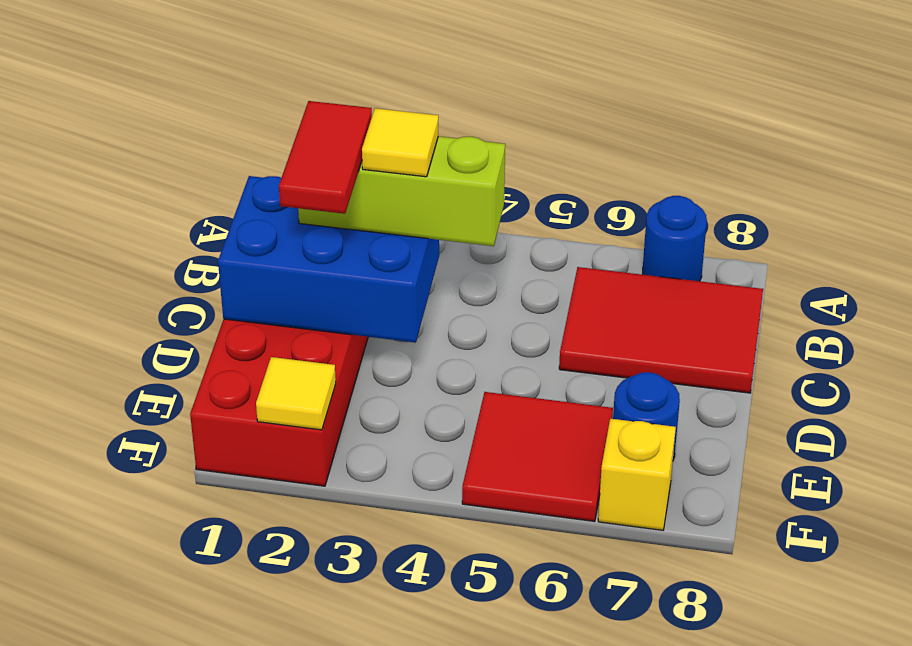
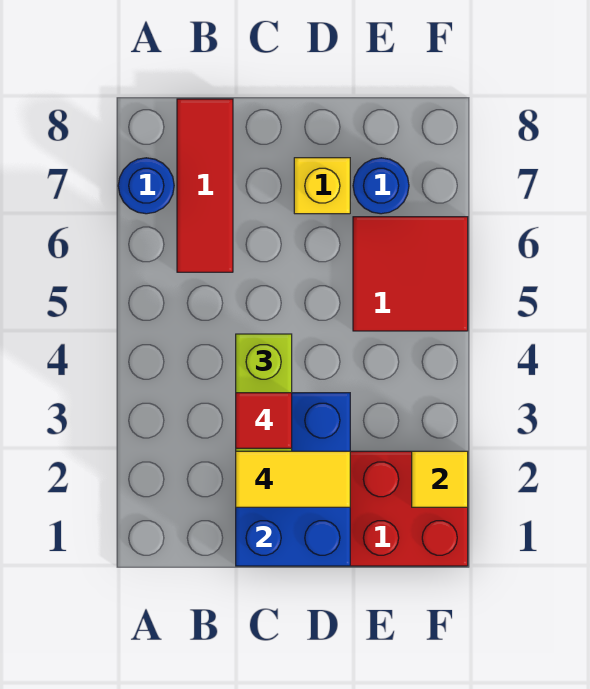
red tile B6:C8 level 1 -> red tile B6:B8 level 1
red tile C2:D2 level 4 -> yellow tile C2:D2 level 4
yellow tile C3 level 4 -> red tile C3 level 4
yellow brick F7 level 1 -> yellow brick D7 level 1

